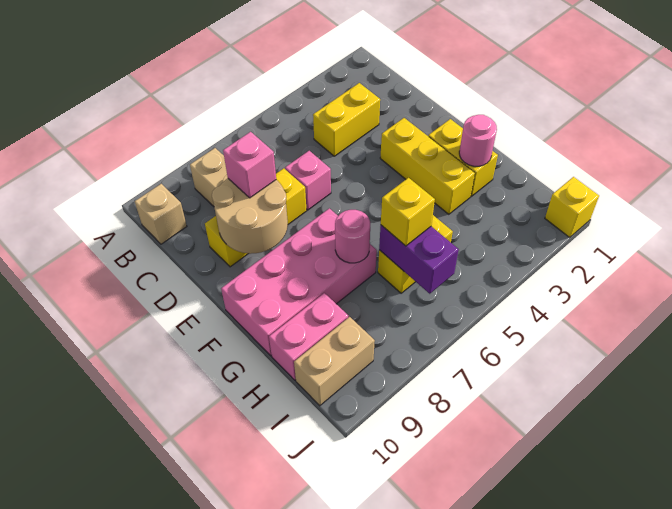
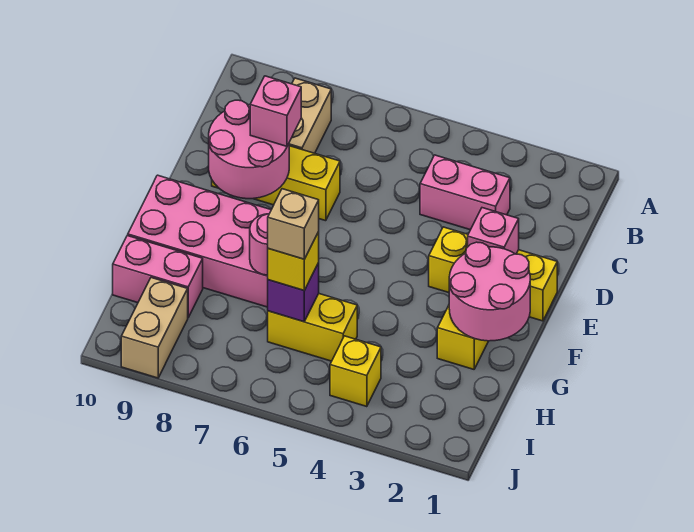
tan brick B10 level 1 -> tan brick H6 level 4
yellow brick C3:C4 level 1 -> pink brick C3:C4 level 1
pink brick D6 level 1 -> pink brick E2 level 2
tan round brick D8:E9 level 2 -> pink round brick D8:E9 level 2
yellow brick E3:G3 level 1 -> yellow brick E1:E3 level 1
pink round brick G2 level 2 -> pink round brick F1:G2 level 2
purple brick H6:I6 level 2 -> purple brick H6 level 2
tan brick I9:I10 level 1 -> tan brick I9:J9 level 1
yellow brick J1 level 1 -> yellow brick I4 level 1

